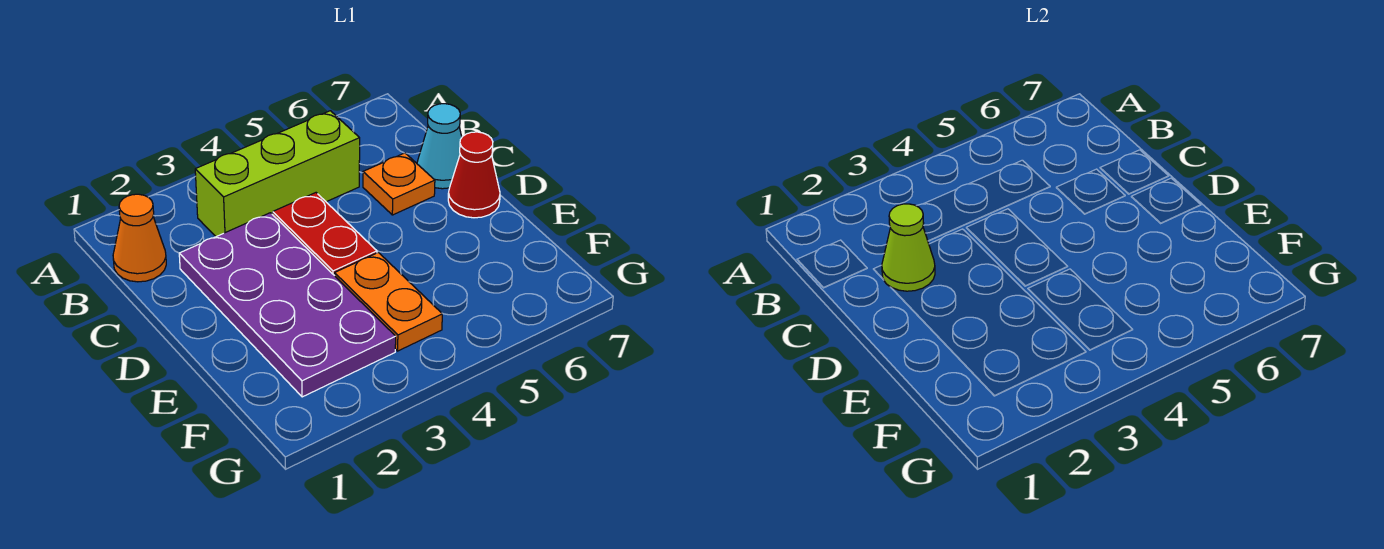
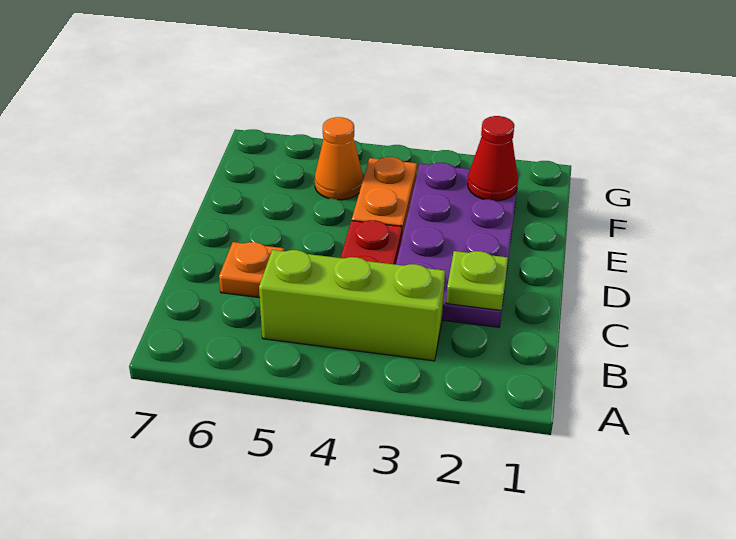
orange cone B1 level 1 -> orange cone F5 level 1
lime cone C2 level 2 -> lime plate C2 level 2
cyan cone C7 level 1 -> none
red cone D7 level 1 -> red cone F2 level 2

